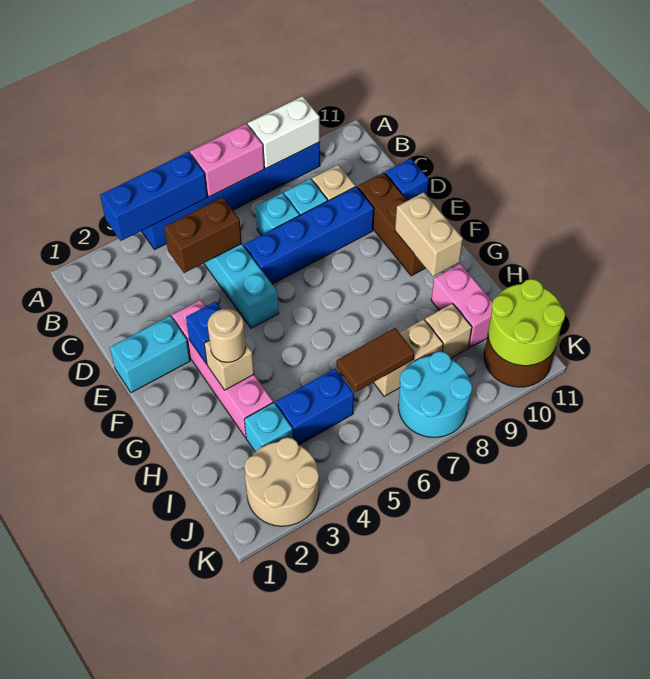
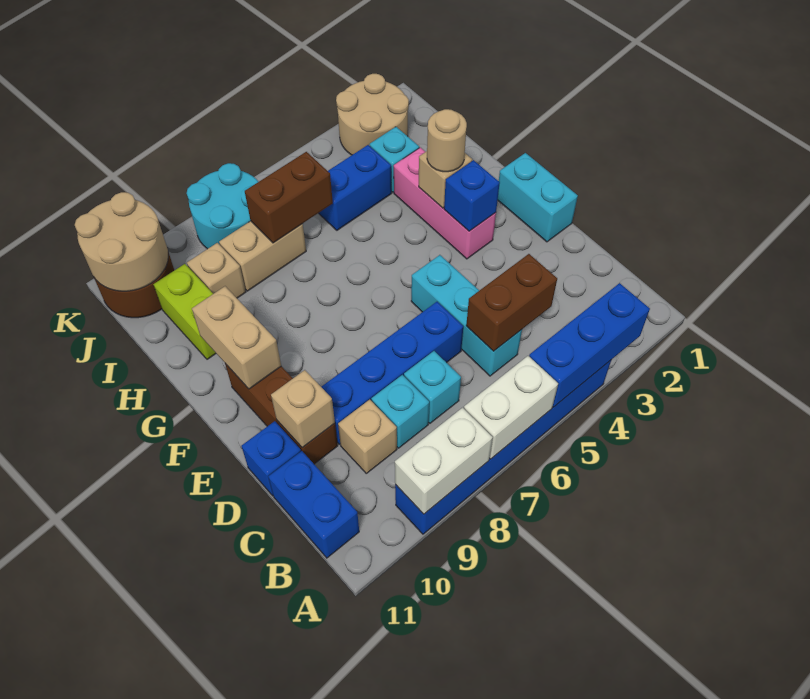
pink brick A6:A7 level 2 -> white brick A6:A7 level 2
none -> blue brick B11:C11 level 1
none -> tan brick D10 level 2
cyan brick E1:E2 level 1 -> cyan brick E1:F1 level 1
pink brick E3:H3 level 1 -> pink brick F3:H3 level 1
pink brick H10:I10 level 1 -> lime brick H10:I10 level 1
brown tile I6:I7 level 2 -> brown brick I6:I7 level 2
lime round brick J10:K11 level 2 -> tan round brick J10:K11 level 2

